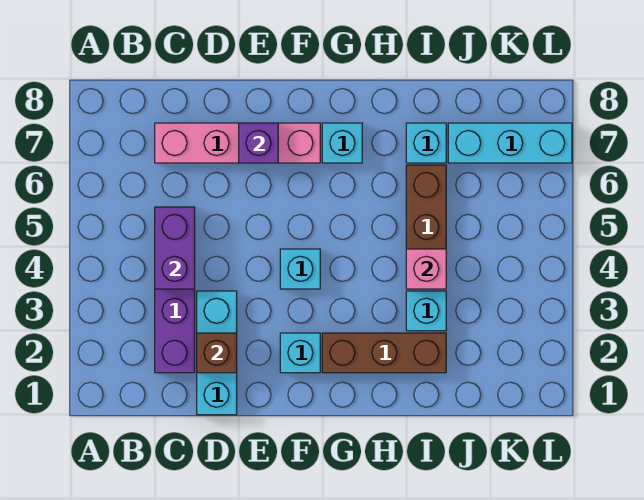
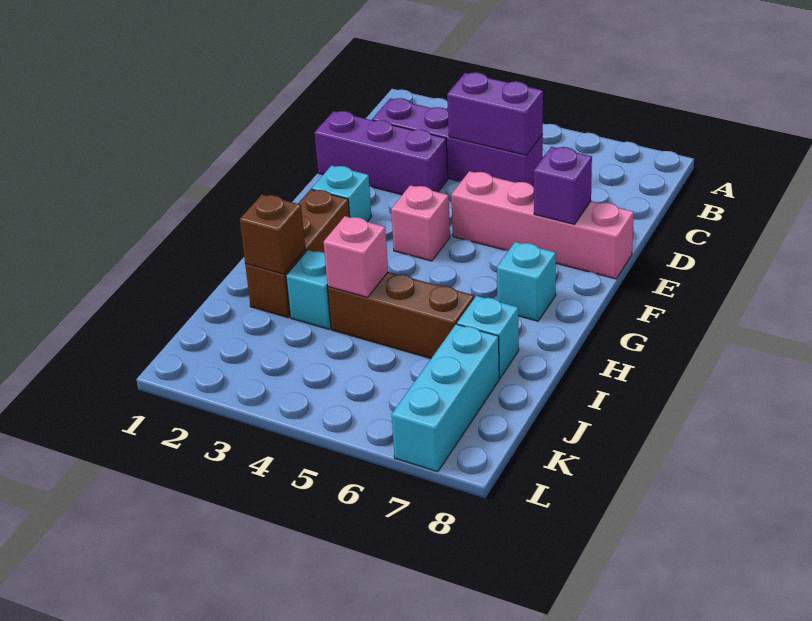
pink brick C7:F7 level 1 -> pink brick E5:E8 level 1
cyan brick D1:D3 level 1 -> purple brick D1:D3 level 1
brown brick D2 level 2 -> brown brick I2 level 2
cyan brick F4 level 1 -> pink brick F4 level 1

